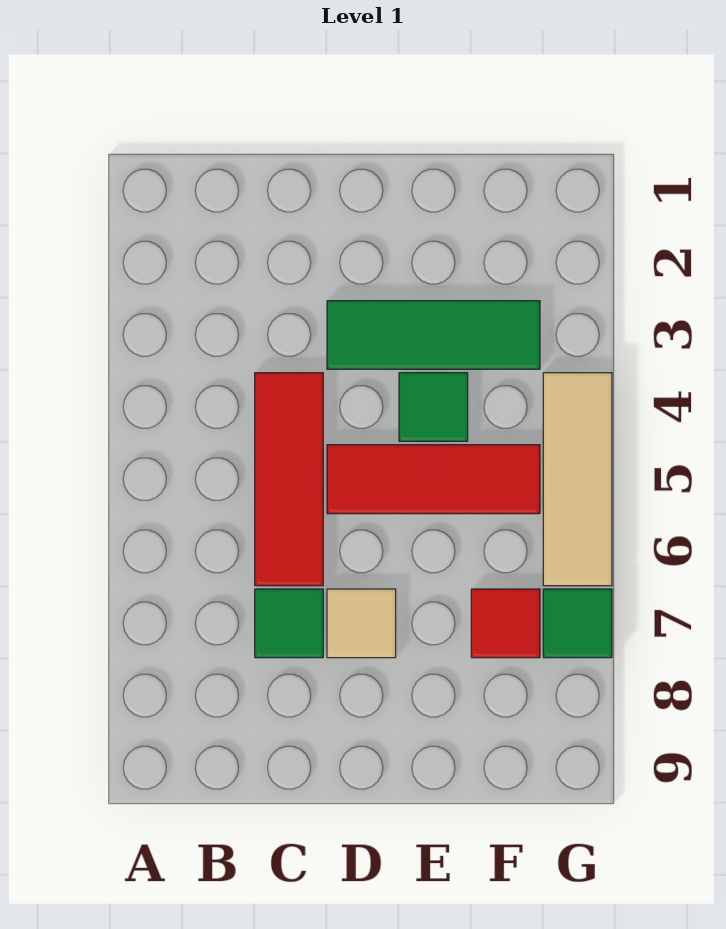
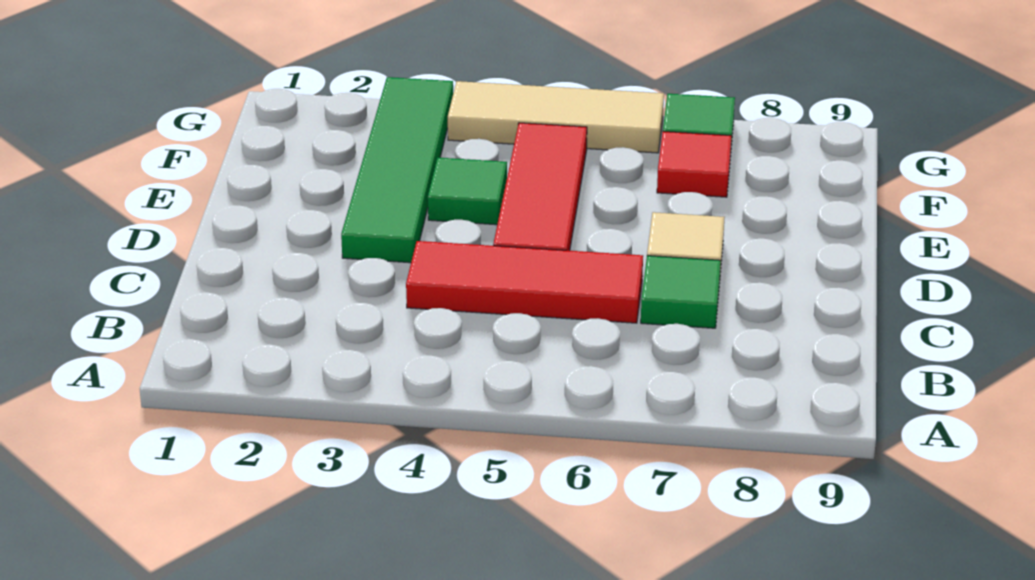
green tile D3:F3 level 1 -> green tile D3:G3 level 1

